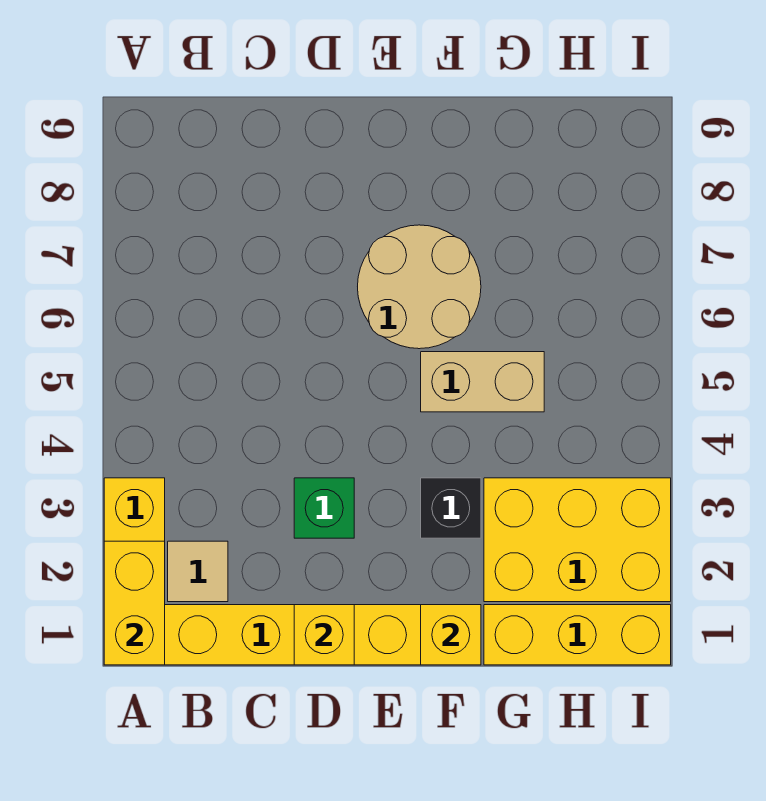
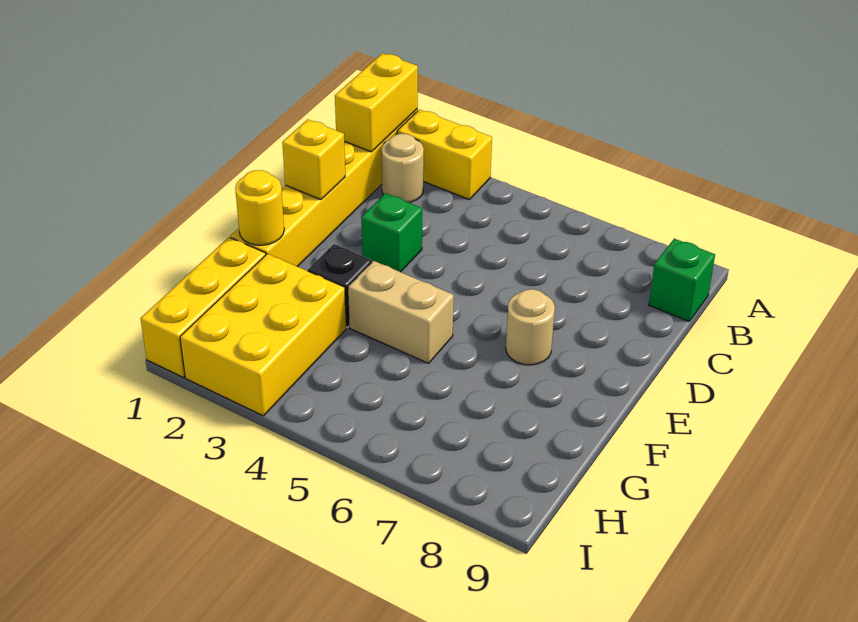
yellow brick A1:A2 level 2 -> yellow brick A1:B1 level 2
tan tile B2 level 1 -> tan round brick B2 level 1
none -> green brick B9 level 1
tan round brick E6:F7 level 1 -> tan round brick E7 level 1
yellow brick F1 level 2 -> yellow round brick F1 level 2
tan brick F5:G5 level 1 -> tan brick F4:F5 level 1

